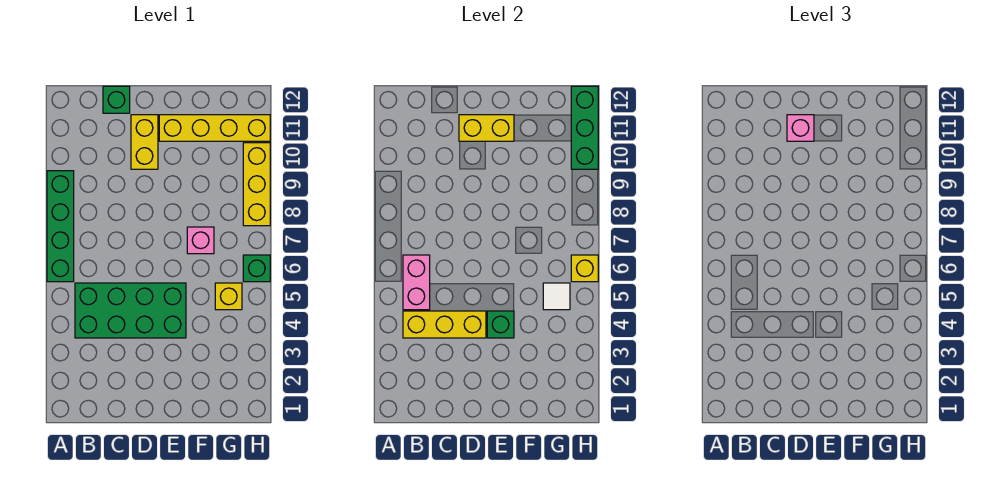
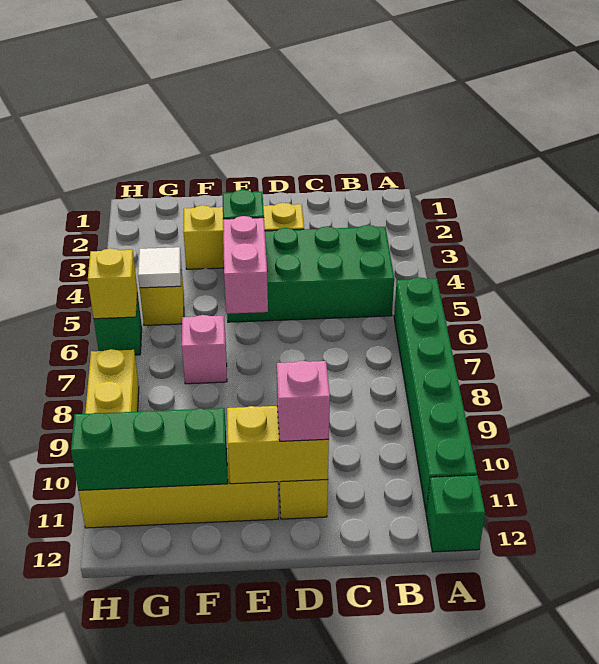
green brick A6:A9 level 1 -> green brick A6:A11 level 1
yellow brick B4:D4 level 2 -> yellow brick D3:F3 level 1
pink brick B5:B6 level 2 -> pink brick E5:E6 level 2
green brick C12 level 1 -> green brick A12 level 1
green brick H10:H12 level 2 -> green brick F11:H11 level 2

